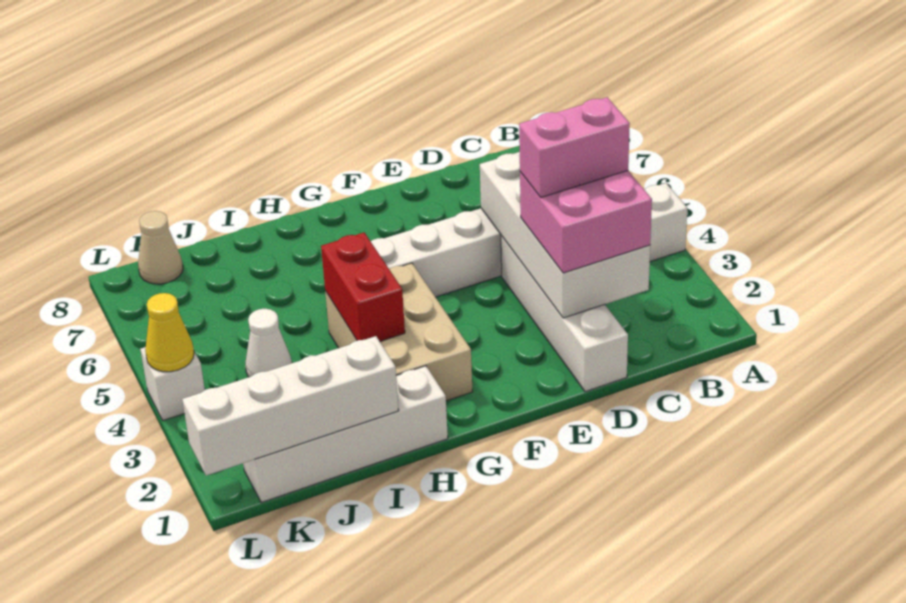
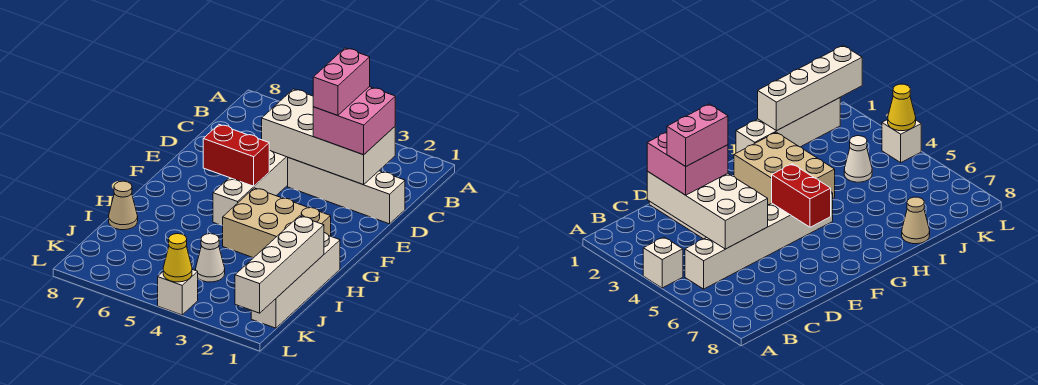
red brick H3:H4 level 2 -> red brick F5:F6 level 2
tan cone K8 level 1 -> tan cone I8 level 1

